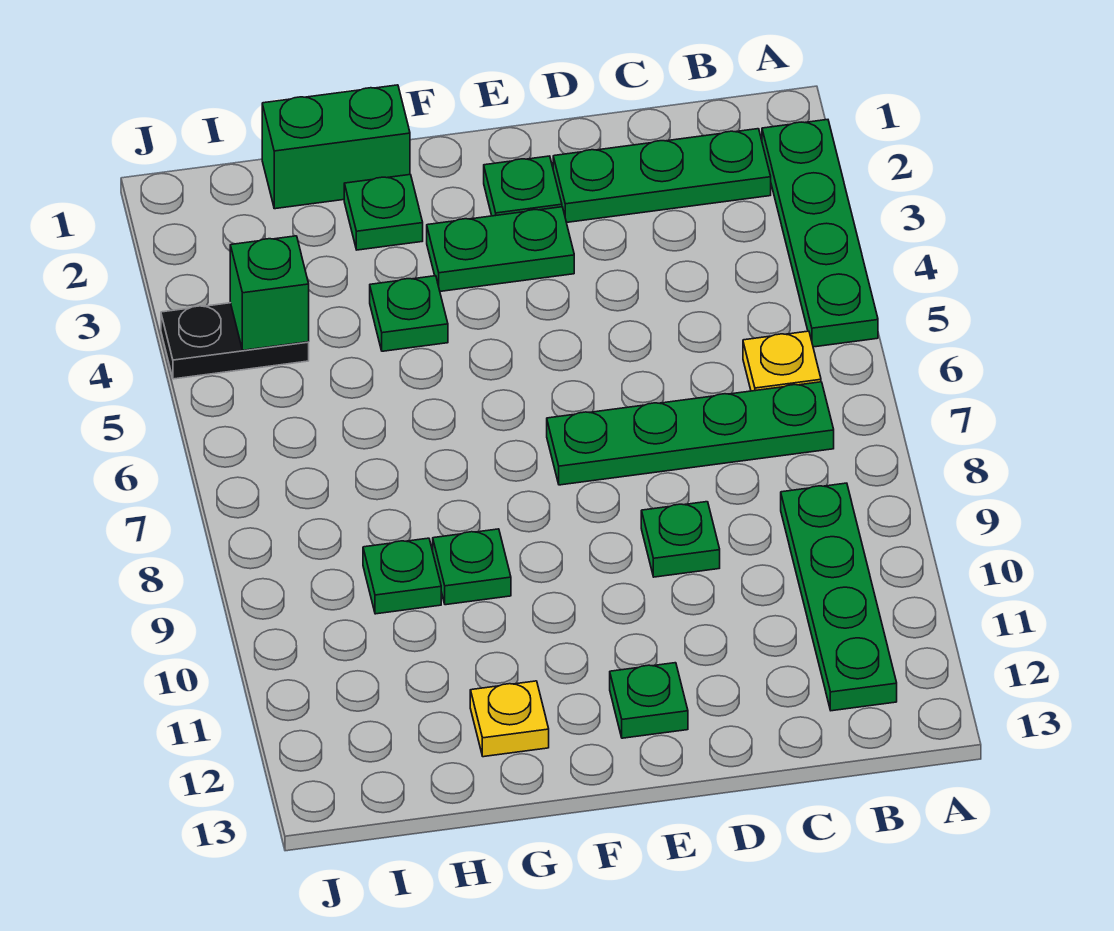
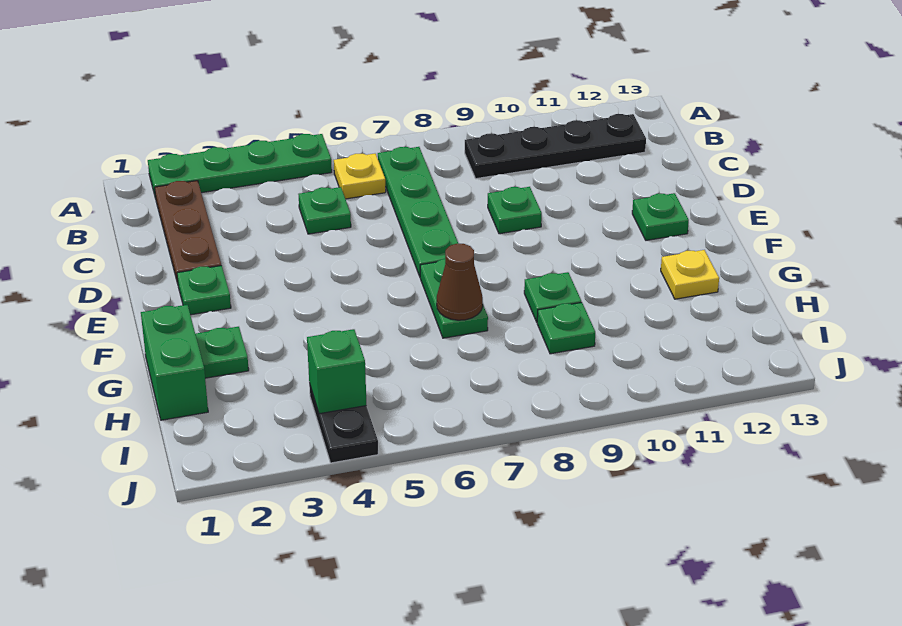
green plate B2:D2 level 1 -> brown plate B2:D2 level 1
green plate B9:B12 level 1 -> black plate B9:B12 level 1
green plate E3:F3 level 1 -> green plate F7:G7 level 1
green plate G4 level 1 -> green plate C5 level 1
none -> brown cone G7 level 2

